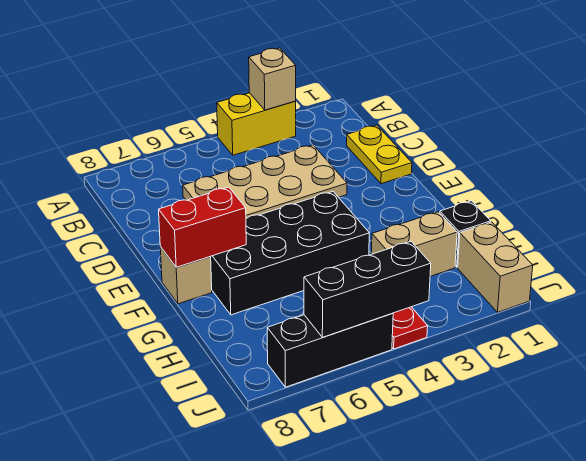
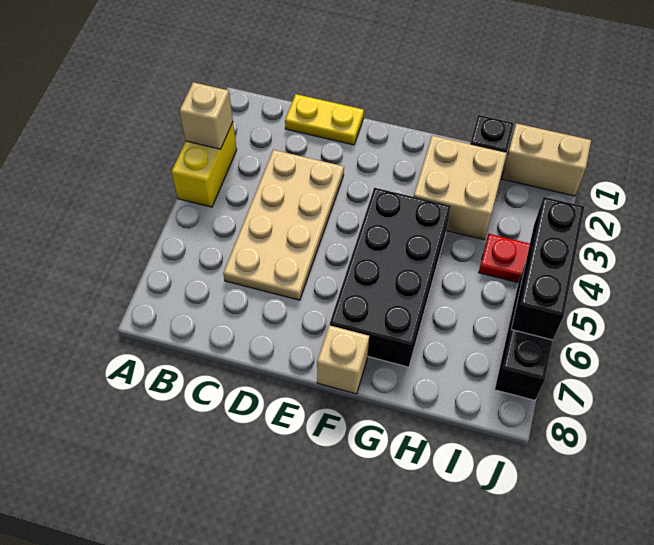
red brick F7:F8 level 2 -> none
tan brick H2:H3 level 1 -> tan brick G2:H3 level 1

